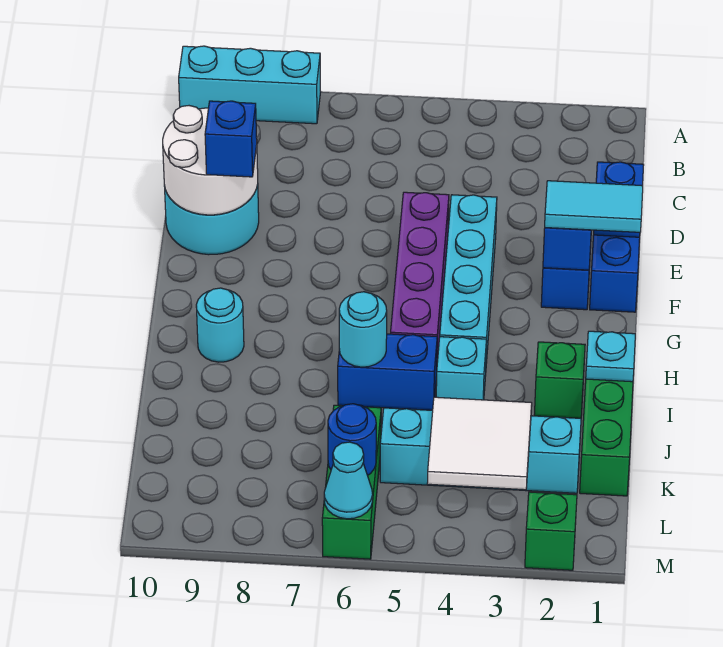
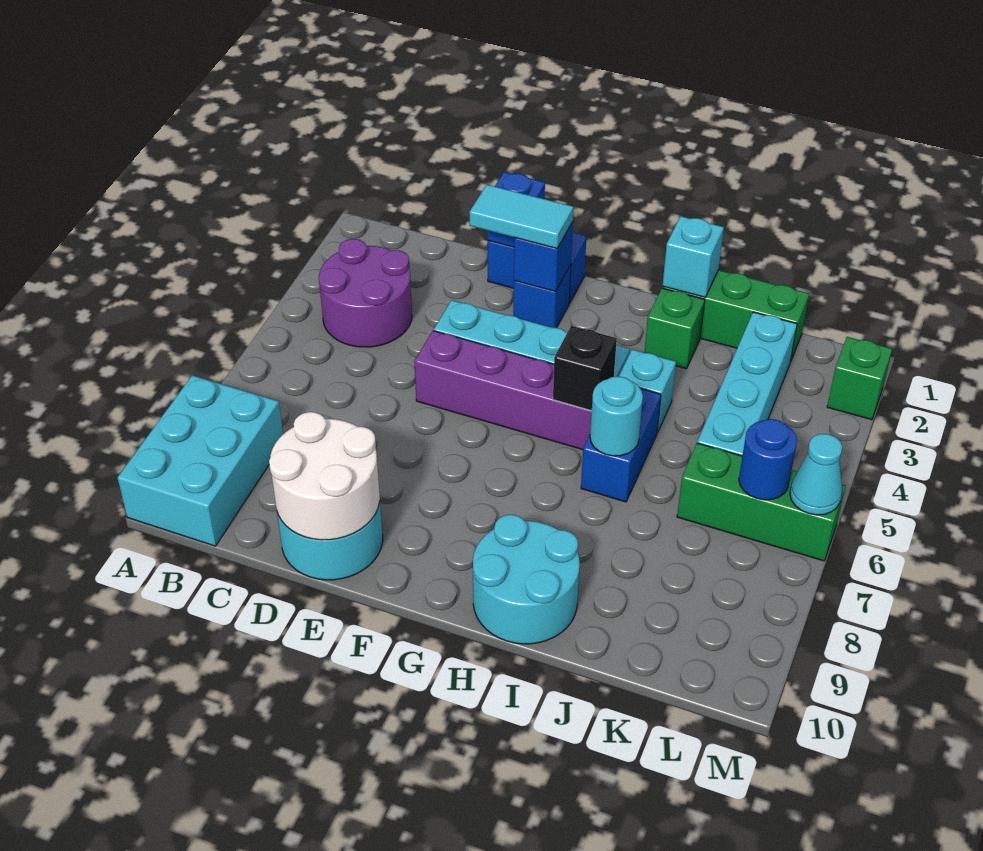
cyan brick A8:A10 level 1 -> cyan brick A8:B10 level 1
none -> purple round brick B3:C4 level 1
blue brick E9 level 3 -> none
cyan tile F1:F2 level 3 -> cyan tile E2:F2 level 3
none -> black brick H5 level 2
cyan round brick H9 level 1 -> cyan round brick H9:I10 level 1
cyan plate I1 level 2 -> cyan brick I1 level 2
white tile K3:L4 level 2 -> none

